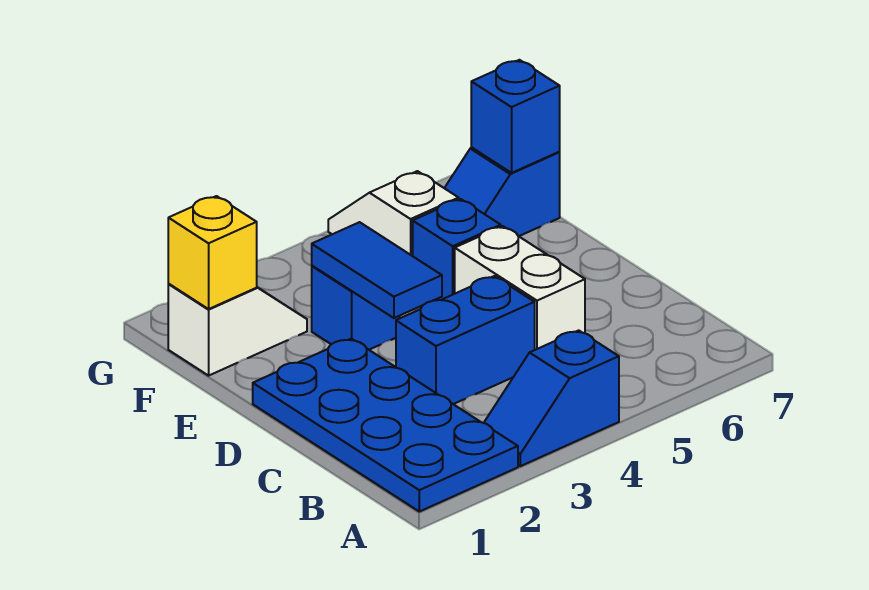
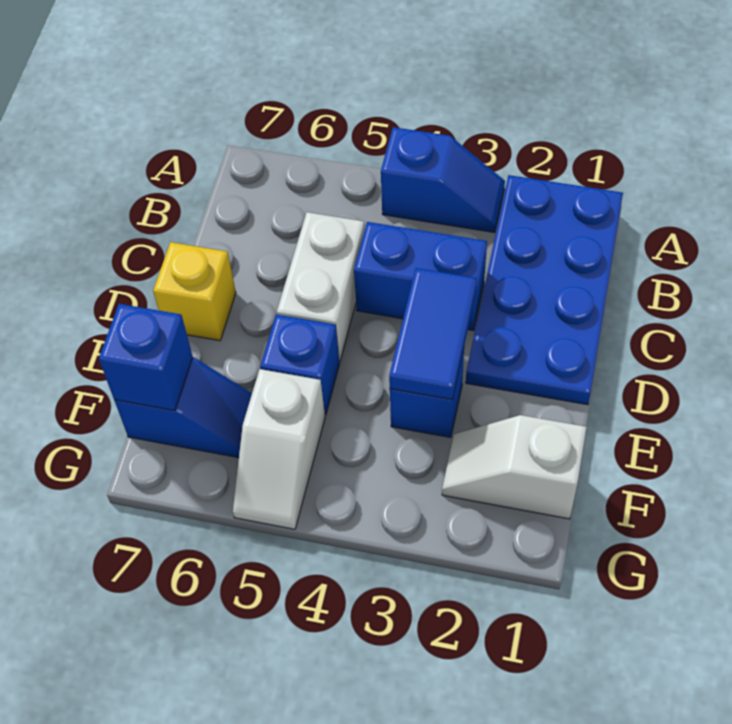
yellow brick F1 level 2 -> yellow brick D7 level 1

